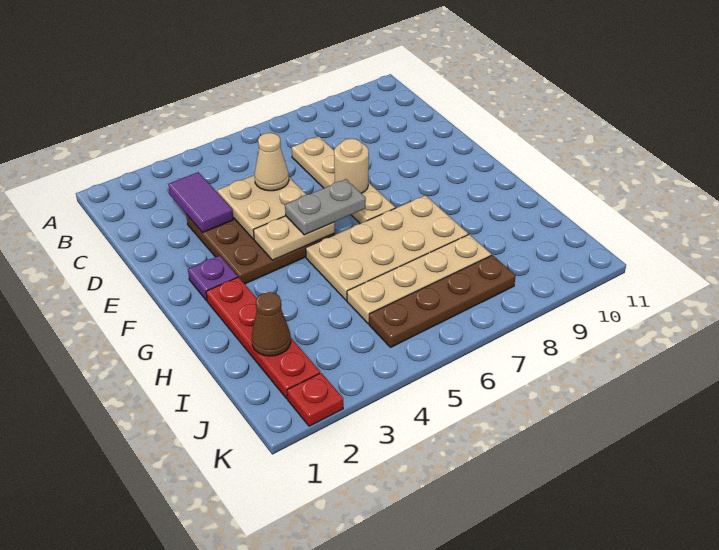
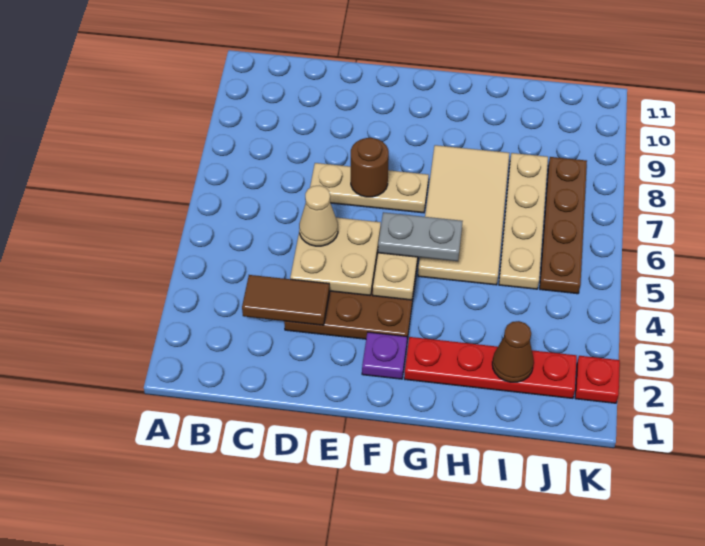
purple tile C3:D3 level 2 -> brown tile C3:D3 level 2
tan plate C7:F7 level 1 -> tan plate D7:F7 level 1
tan round brick E7 level 2 -> brown round brick E7 level 2
grey plate F5:F6 level 3 -> grey plate F5:G5 level 3
tan plate G5:H8 level 1 -> tan tile G5:H8 level 1

